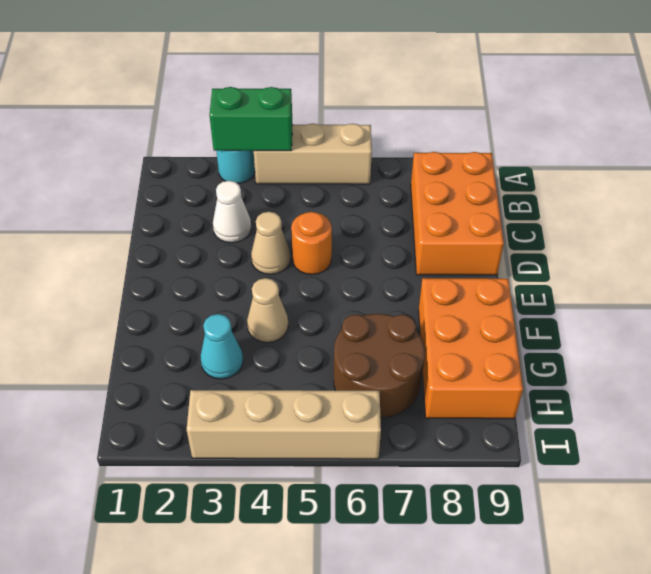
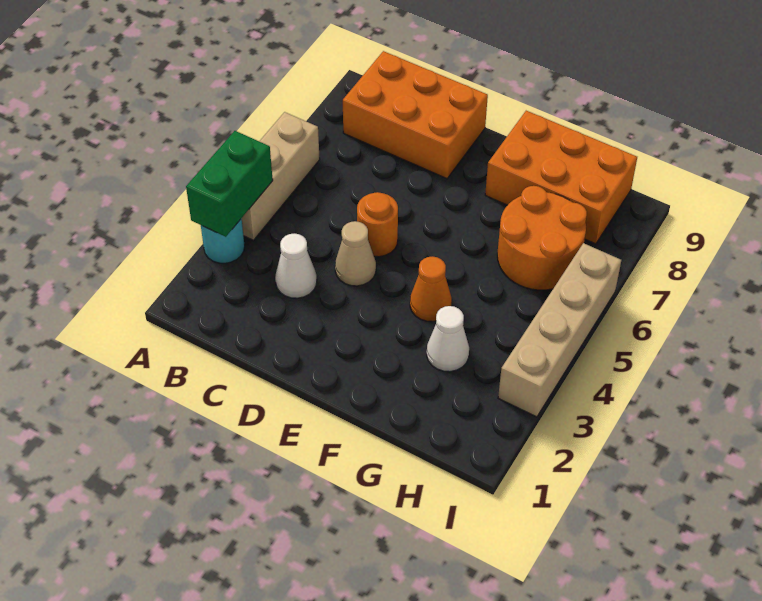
tan cone F4 level 1 -> orange cone F4 level 1
cyan cone G3 level 1 -> white cone G3 level 1
brown round brick G6:H7 level 1 -> orange round brick G6:H7 level 1

